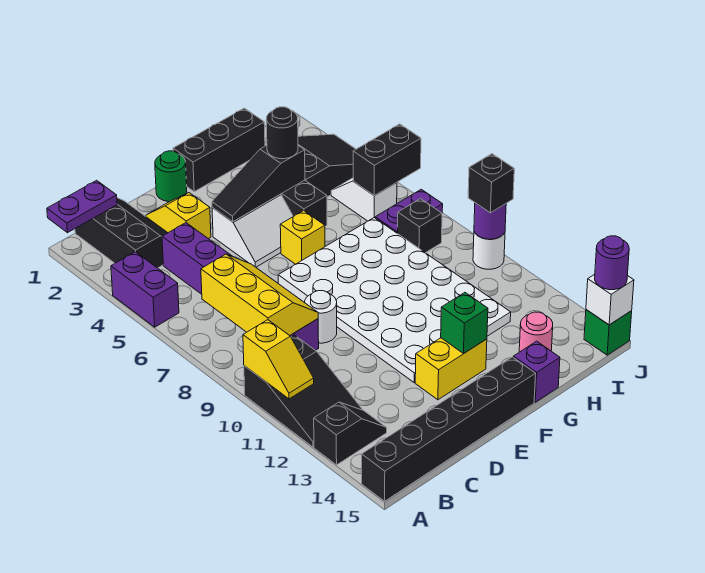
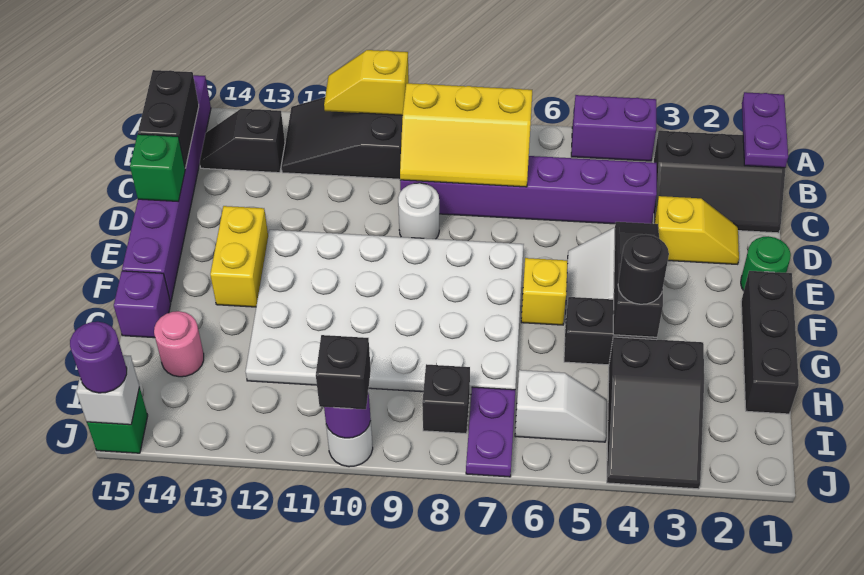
black slope A13:B13 level 1 top A -> black slope B13:B14 level 1 top 13
black brick A15:F15 level 1 -> purple brick A15:F15 level 1
green brick F13 level 2 -> green brick D15 level 2
black brick I6:J6 level 2 -> black brick B15:C15 level 2

